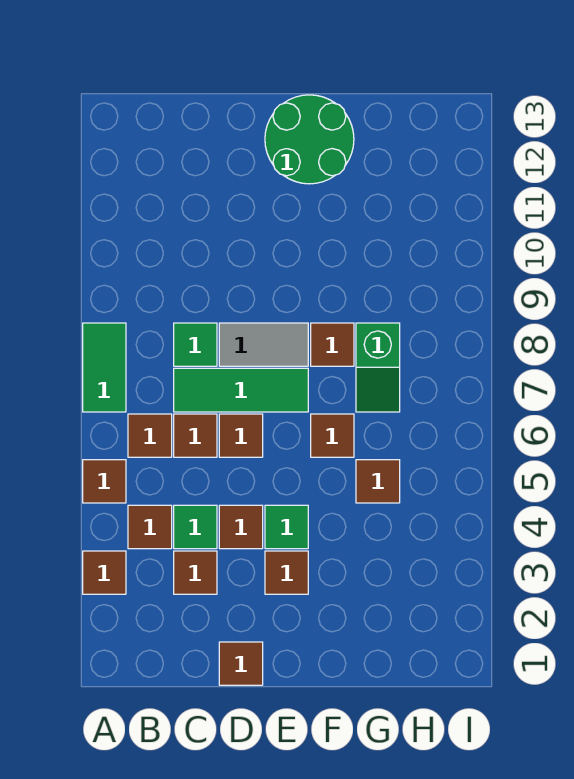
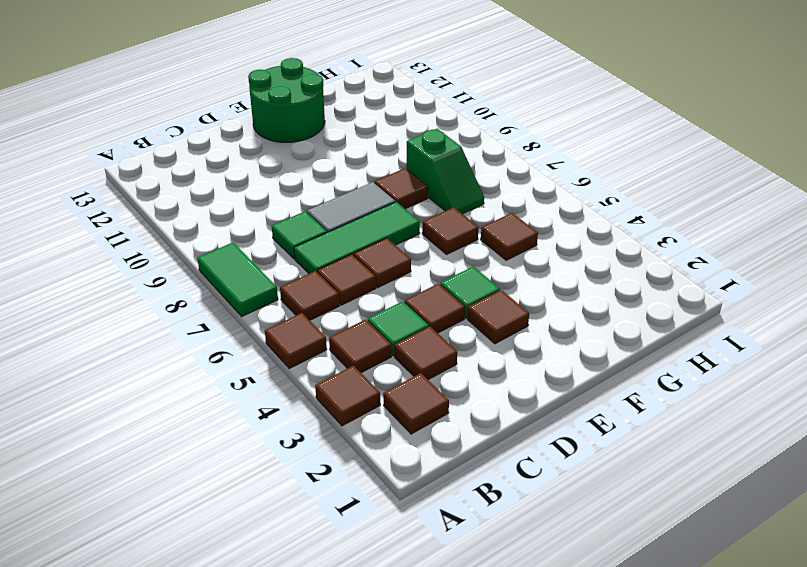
brown tile D1 level 1 -> brown tile B2 level 1

